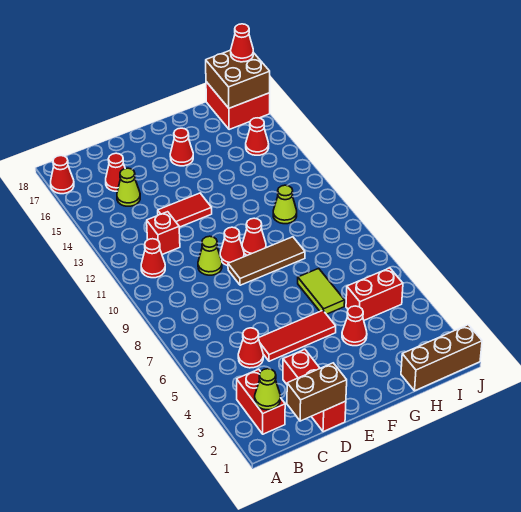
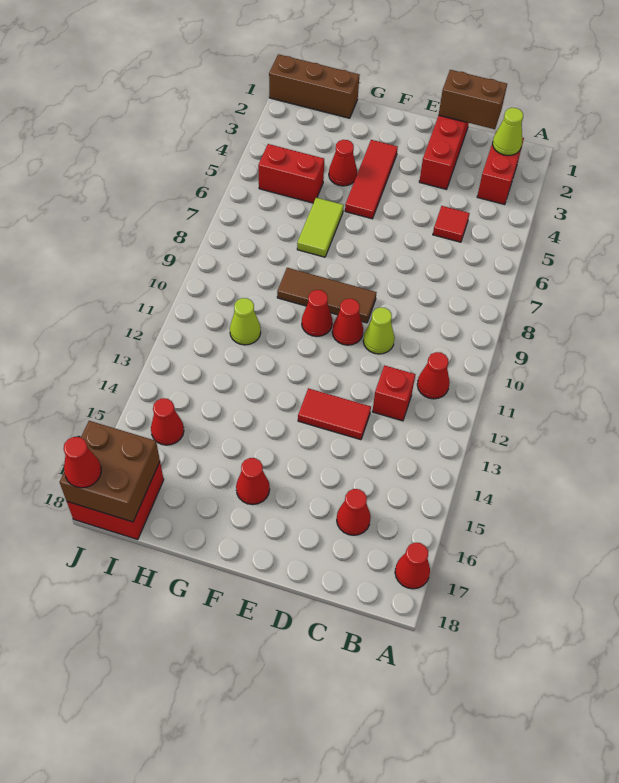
red cone C5 level 1 -> red tile C5 level 1
lime cone C15 level 1 -> none
red tile D5:F5 level 1 -> red tile F3:F5 level 1

